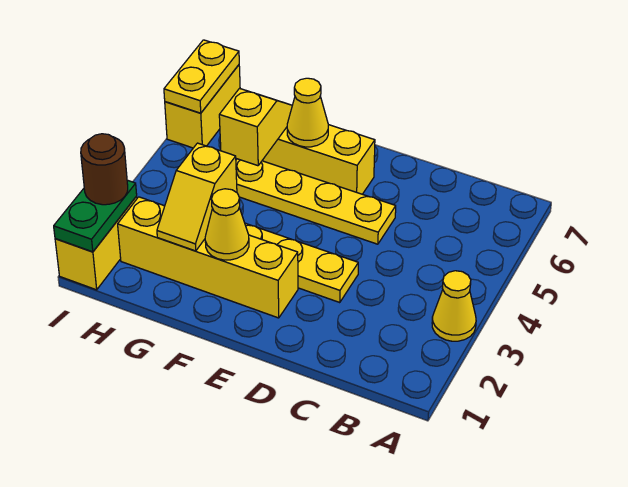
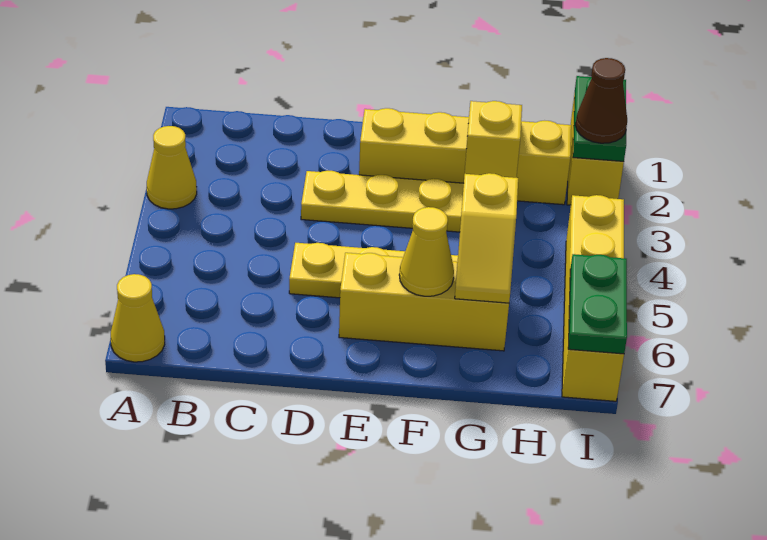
yellow cone F2 level 2 -> yellow cone A7 level 1
brown round brick I2 level 3 -> brown cone I2 level 3
yellow brick I6:I7 level 1 -> yellow brick I4:I7 level 1
yellow plate I6:I7 level 2 -> green plate I6:I7 level 2

